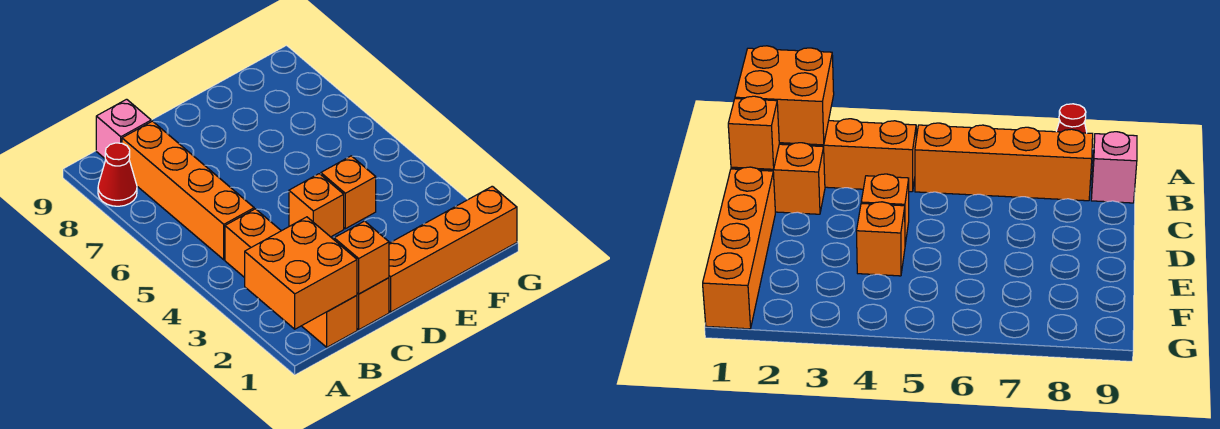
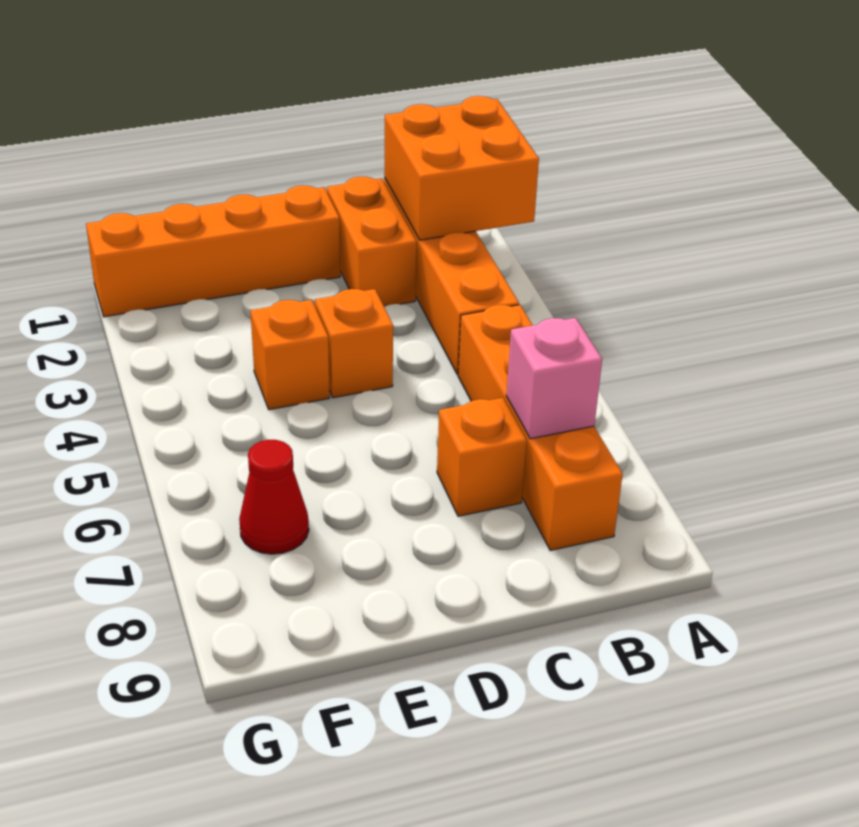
red cone A8 level 1 -> red cone F7 level 1
pink brick B9 level 1 -> pink brick B7 level 2
orange brick C1 level 2 -> orange brick C7 level 1

